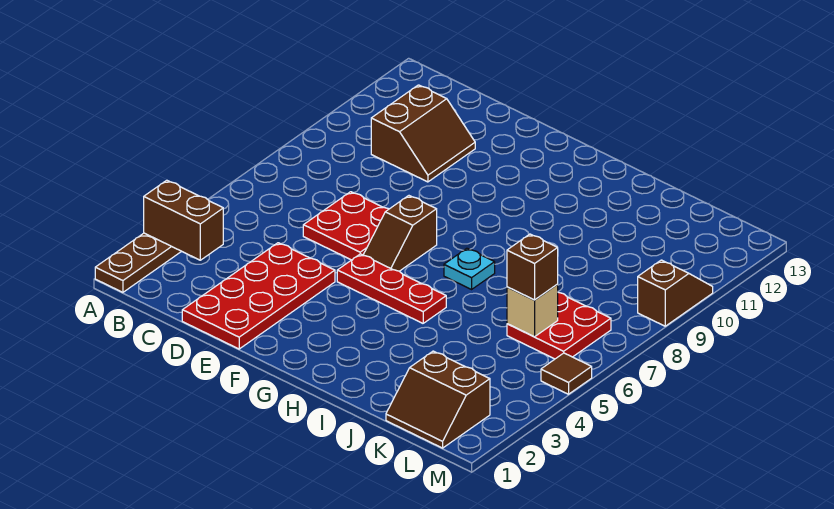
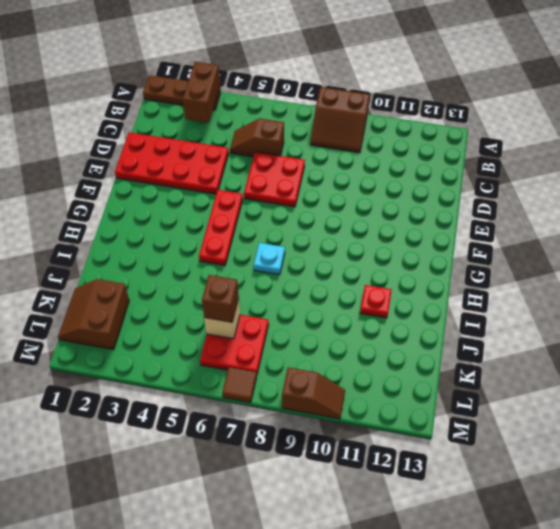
brown slope C10:D11 level 1 top C -> brown slope A8:B9 level 1 top A
brown slope F6:F7 level 1 top 7 -> brown slope C5:C6 level 1 top 6
none -> red plate I11 level 1
brown tile M5 level 1 -> brown tile M7 level 1

